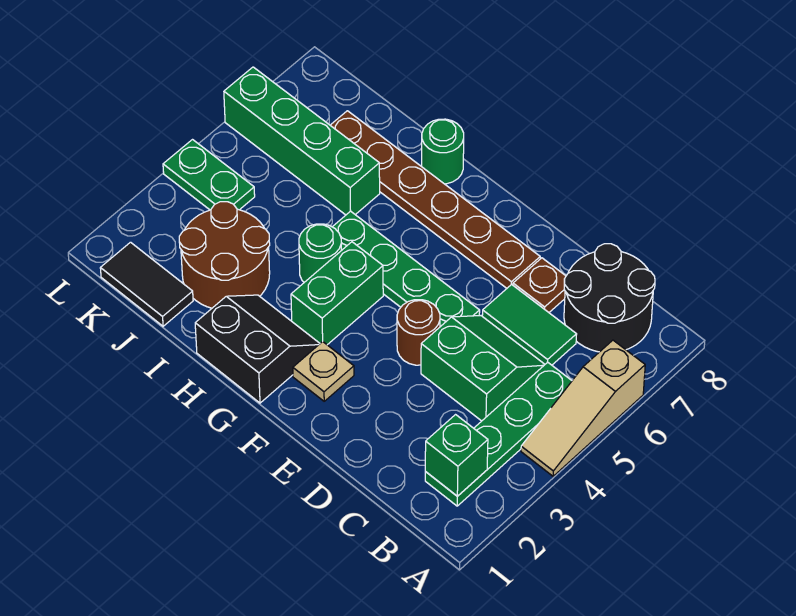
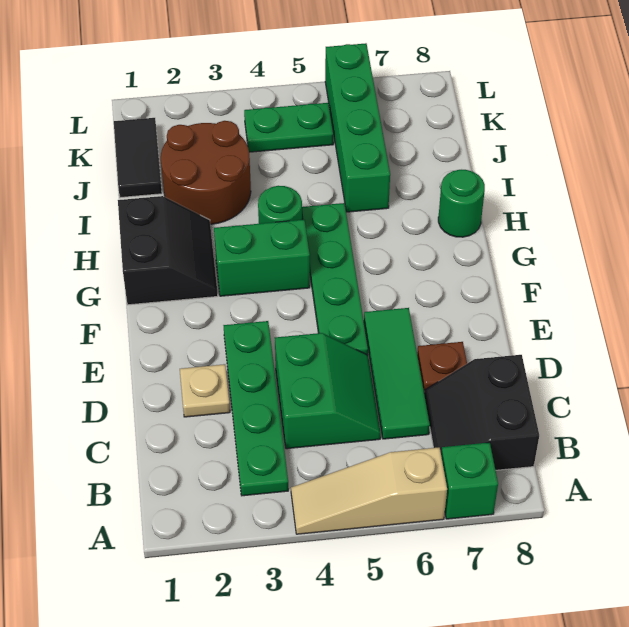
green plate B2:B5 level 1 -> green plate B3:E3 level 1
green brick B2 level 2 -> green brick A7 level 1
black round brick B7:C8 level 1 -> black slope B7:C8 level 1 top 8
green tile C6:D6 level 1 -> green tile C6:E6 level 1
brown round brick E4 level 1 -> none
brown plate E7:J7 level 1 -> none
tan plate F2 level 1 -> tan plate D2 level 1
green plate K4:L4 level 1 -> green plate K4:K5 level 1

